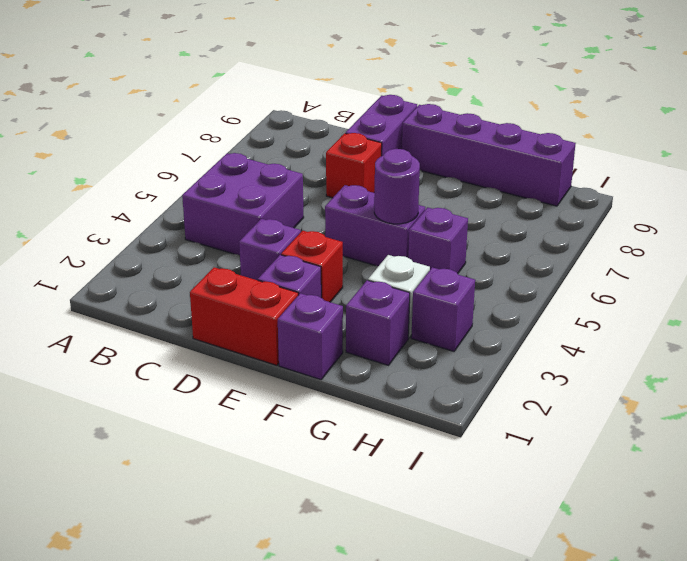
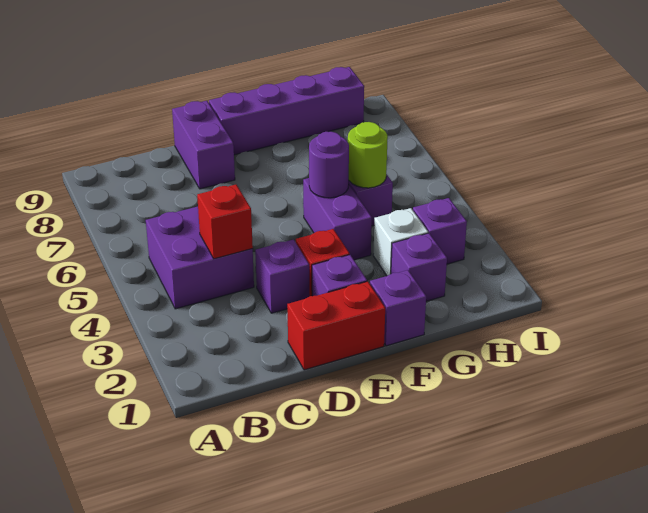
red brick D7 level 1 -> red brick C4 level 2
purple brick E5:F5 level 1 -> purple brick F4:F5 level 1
none -> lime round brick G5 level 2

